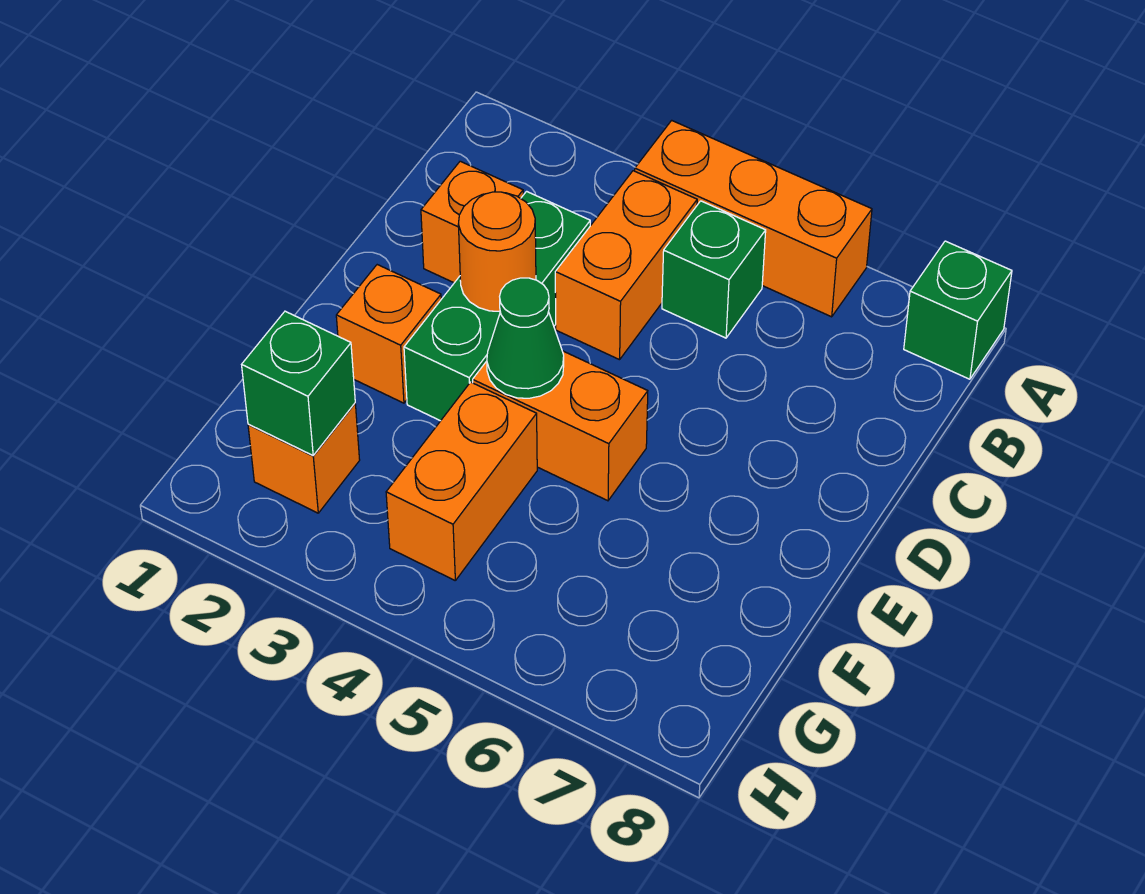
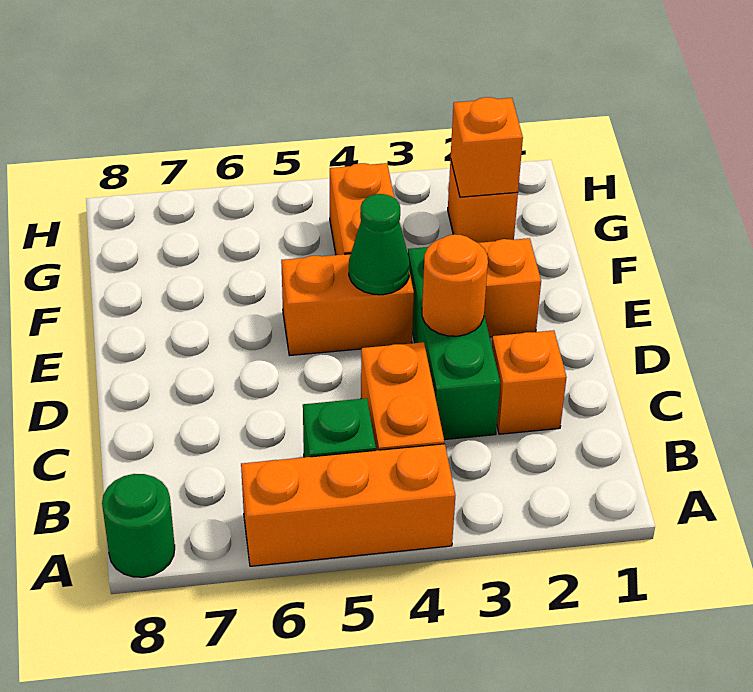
green brick A8 level 1 -> green round brick A8 level 1
green brick G2 level 2 -> orange brick G2 level 2

